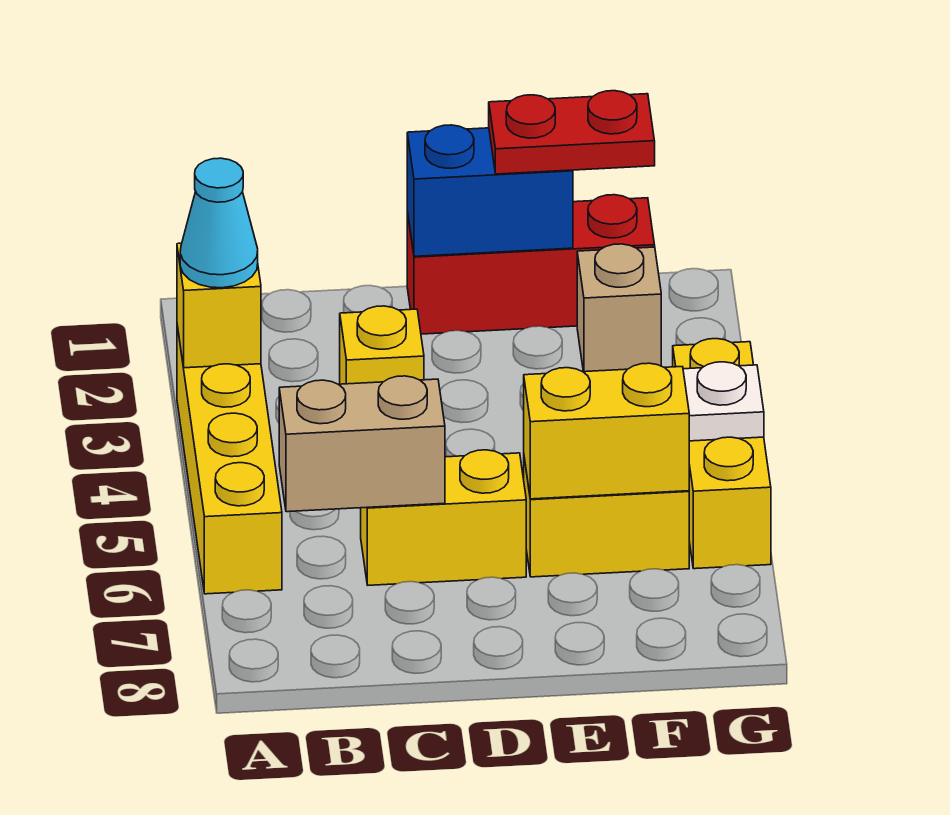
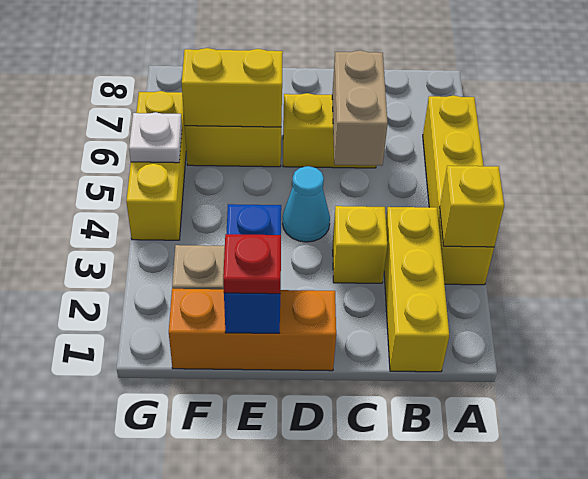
cyan cone A3 level 3 -> cyan cone D4 level 1
none -> yellow brick B1:B3 level 1
tan brick B6:C6 level 2 -> tan brick C5:C6 level 2
red brick D1:F1 level 1 -> orange brick D1:F1 level 1
blue brick D1:E1 level 2 -> blue brick E1:E2 level 2
red plate E1:F1 level 3 -> red plate E1 level 3

